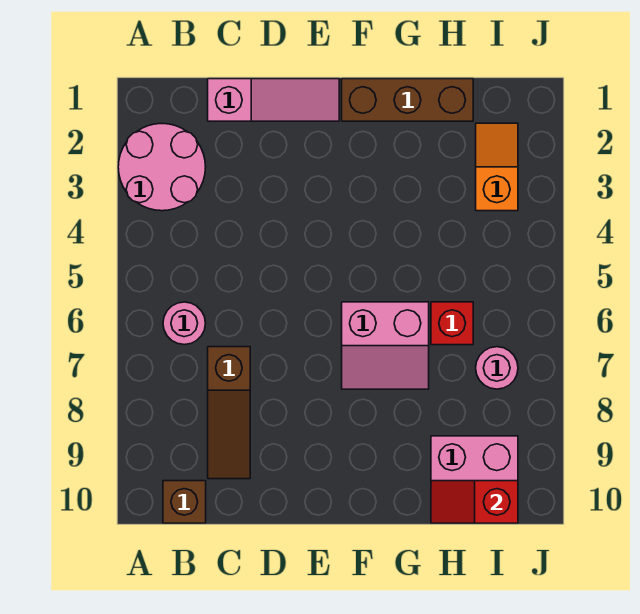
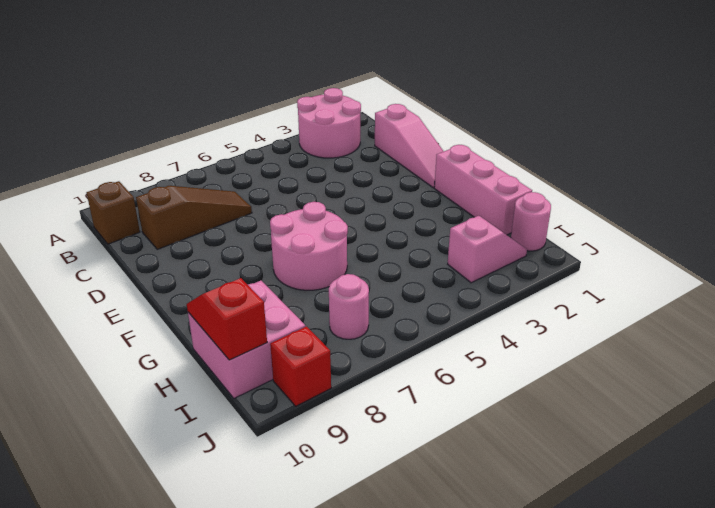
pink round brick B6 level 1 -> pink round brick I1 level 1
brown slope C7:C9 level 1 top 7 -> brown slope C7:C9 level 1 top 9
brown brick F1:H1 level 1 -> pink brick F1:H1 level 1
pink slope F6:G7 level 1 top 6 -> pink round brick F6:G7 level 1
red brick H6 level 1 -> red brick J9 level 1
orange slope I2:I3 level 1 top 3 -> pink slope I2:I3 level 1 top 3

